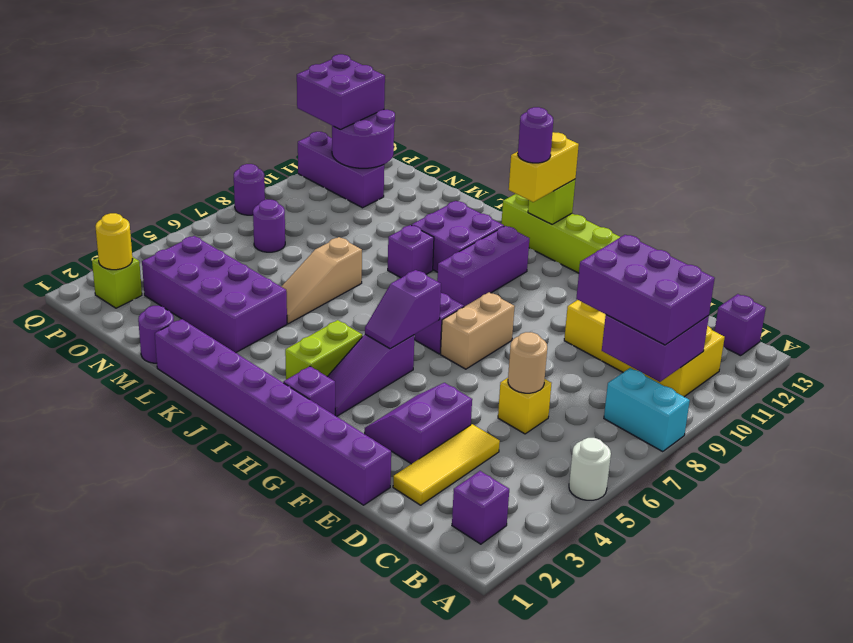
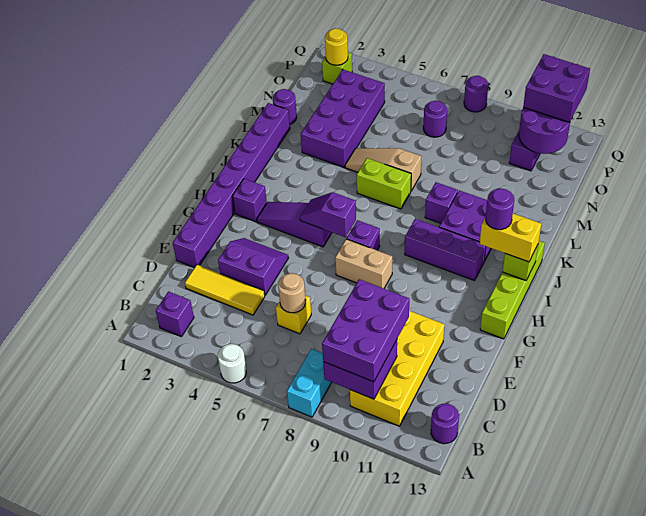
purple brick B13 level 1 -> purple round brick B13 level 1
lime brick I3:I4 level 1 -> lime brick K6:K7 level 1

